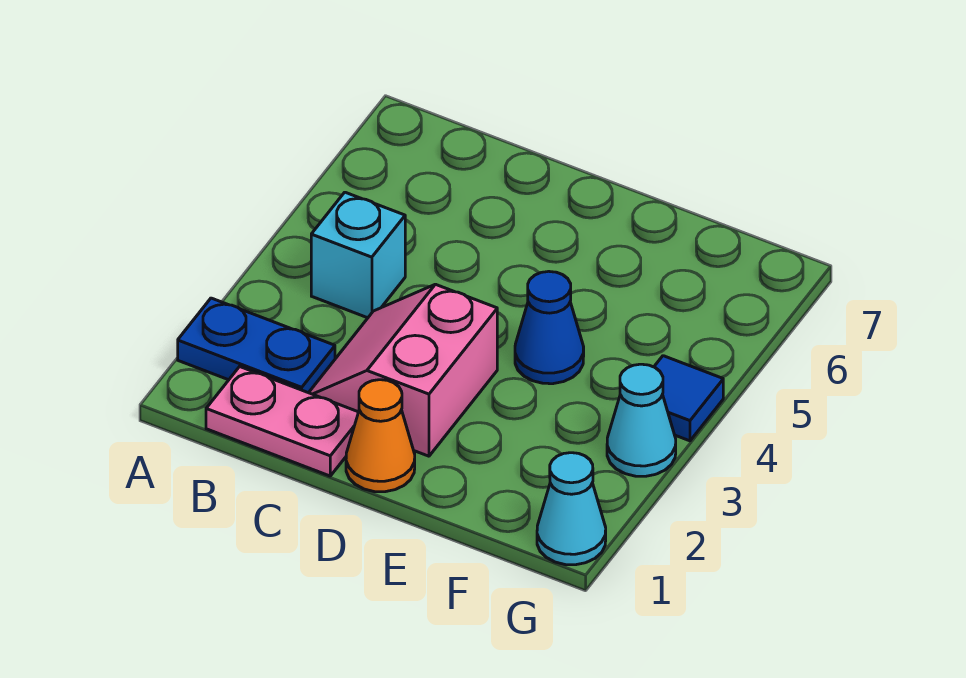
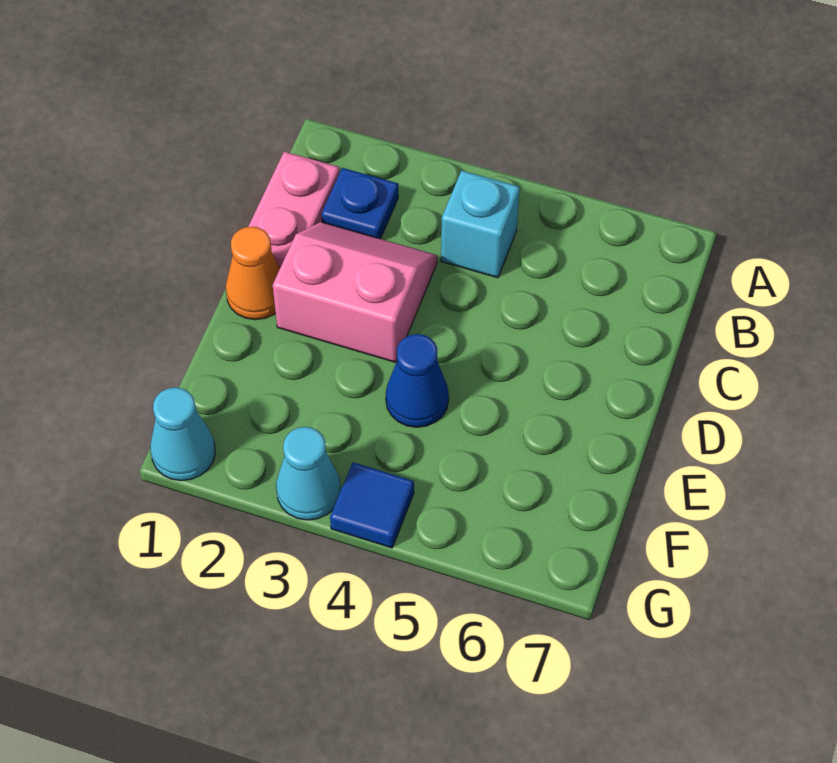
blue plate A2:B2 level 1 -> blue plate B2 level 1

